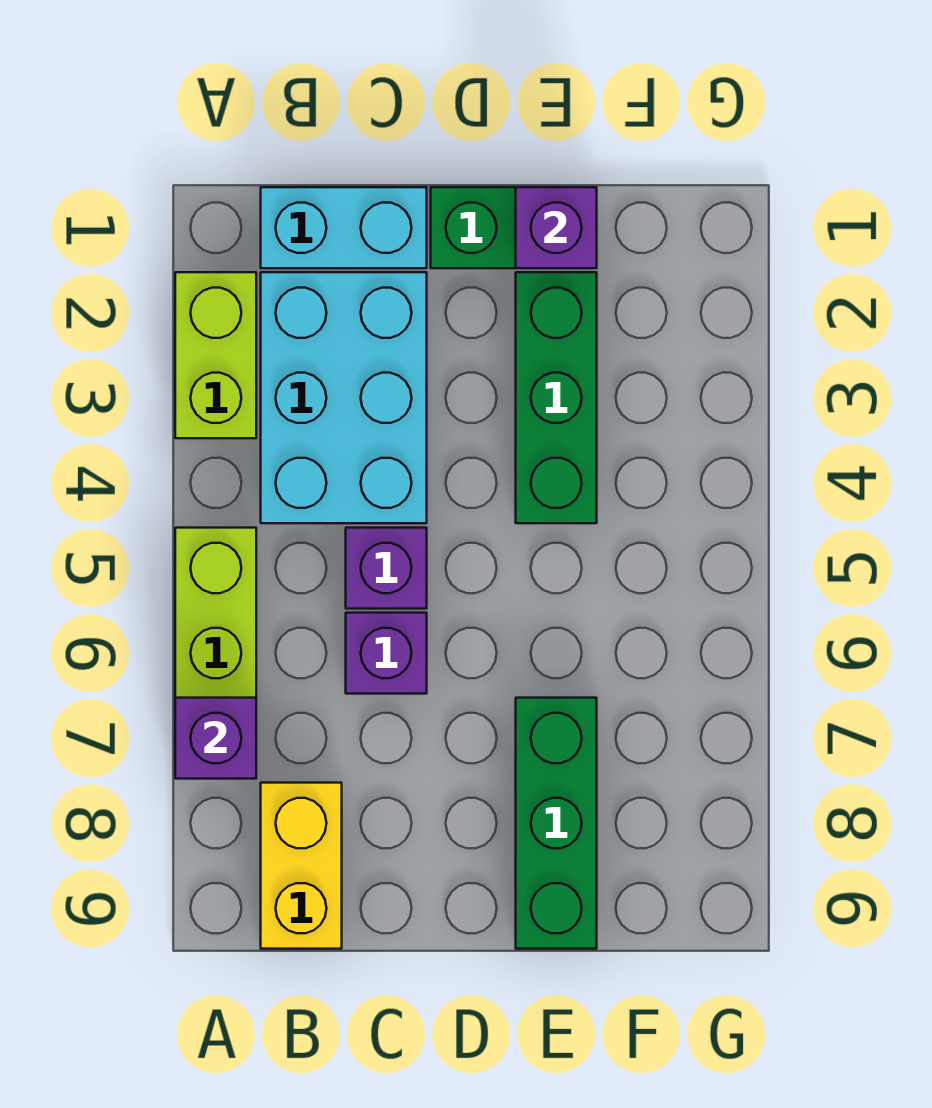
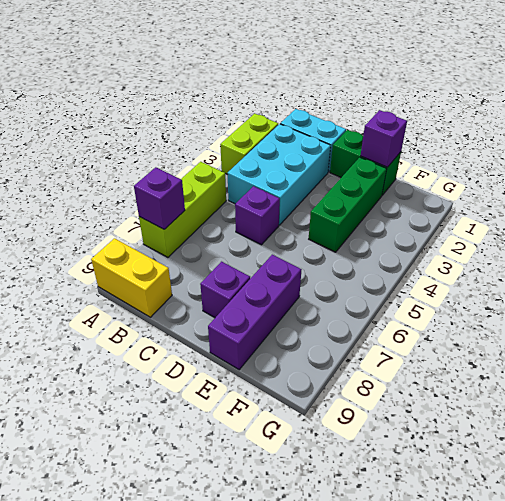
yellow brick B8:B9 level 1 -> yellow brick A9:B9 level 1
purple brick C6 level 1 -> purple brick D8 level 1
green brick E7:E9 level 1 -> purple brick E7:E9 level 1

